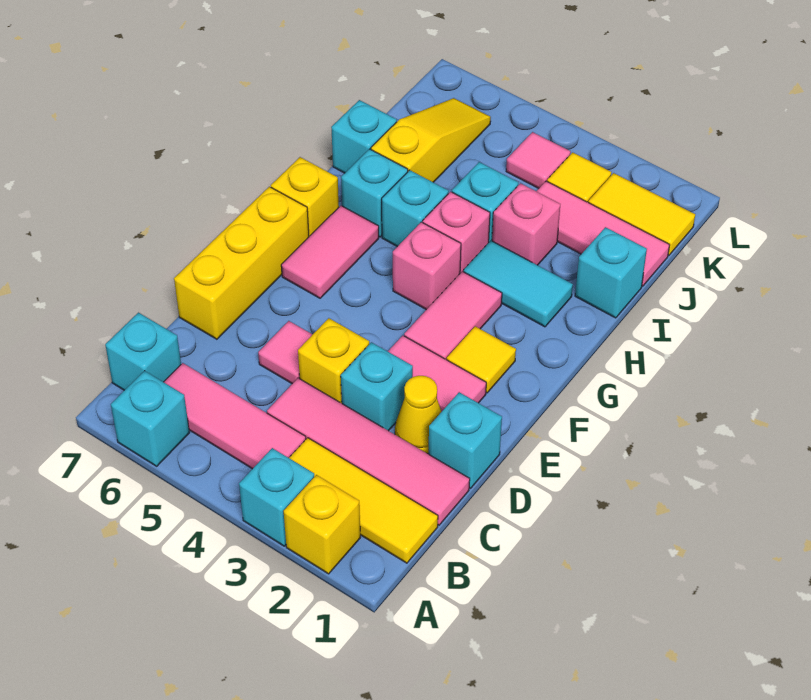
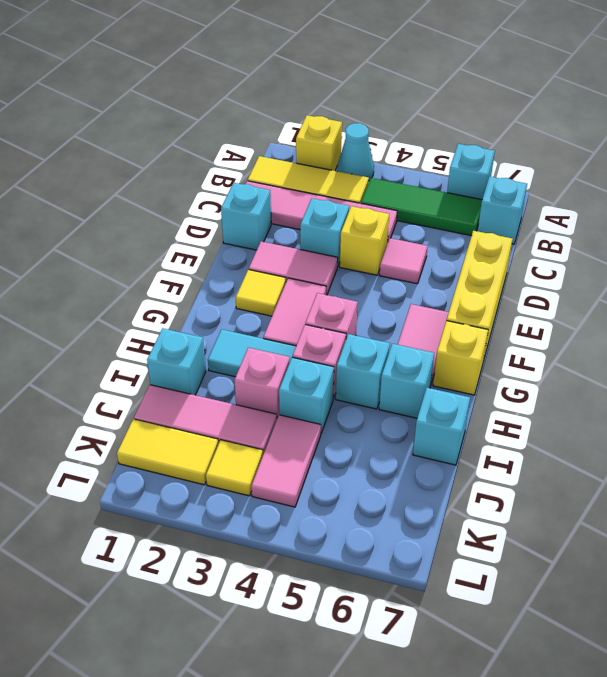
cyan brick A3 level 1 -> cyan cone A3 level 1
pink tile B4:B6 level 1 -> green tile B4:B6 level 1
yellow cone D2 level 1 -> none
yellow slope I6:K6 level 1 top I -> none
pink tile K4 level 1 -> pink tile J4:K4 level 1

